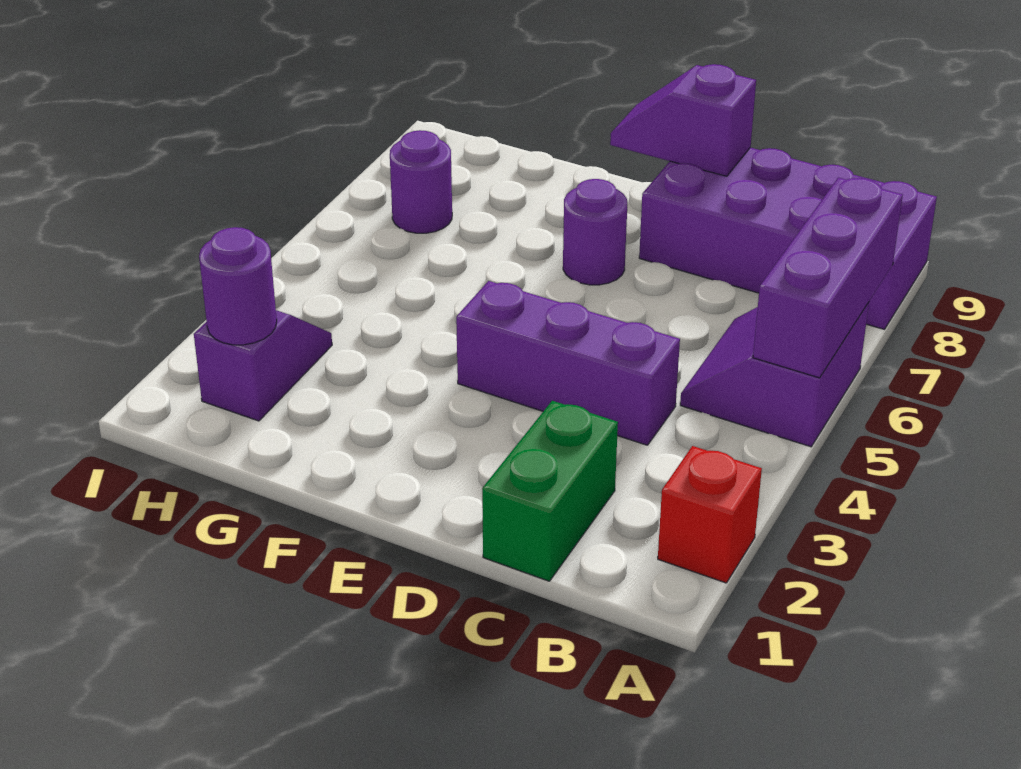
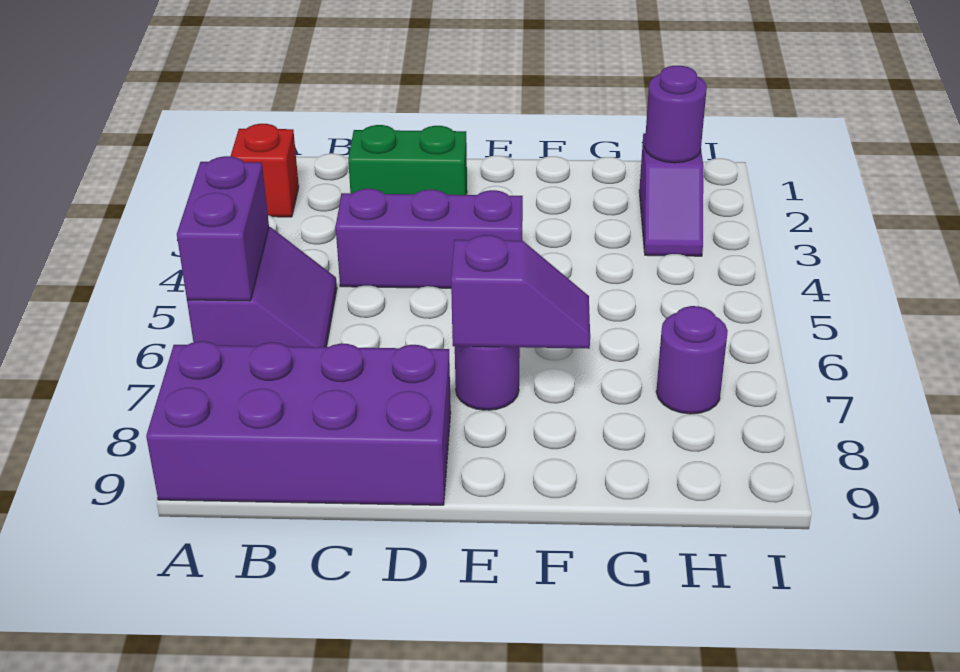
purple brick A5:A7 level 2 -> purple brick A5:A6 level 2
green brick C1:C2 level 1 -> green brick C2:D2 level 1
purple slope D9:E9 level 2 top D -> purple slope E7:F7 level 2 top E

